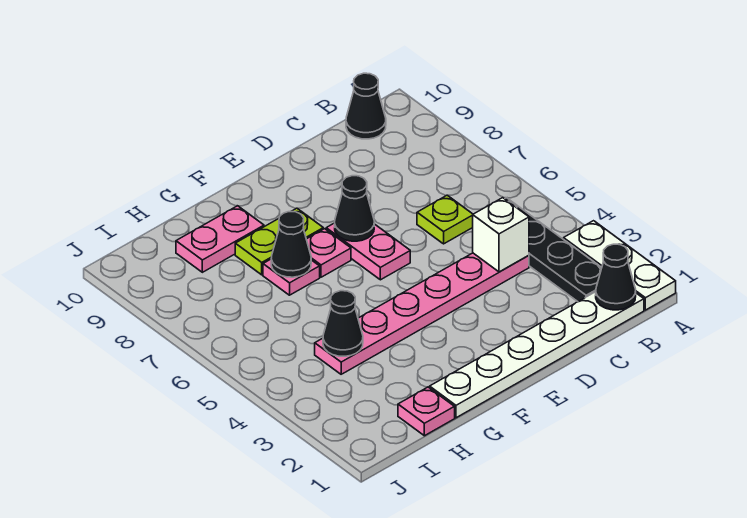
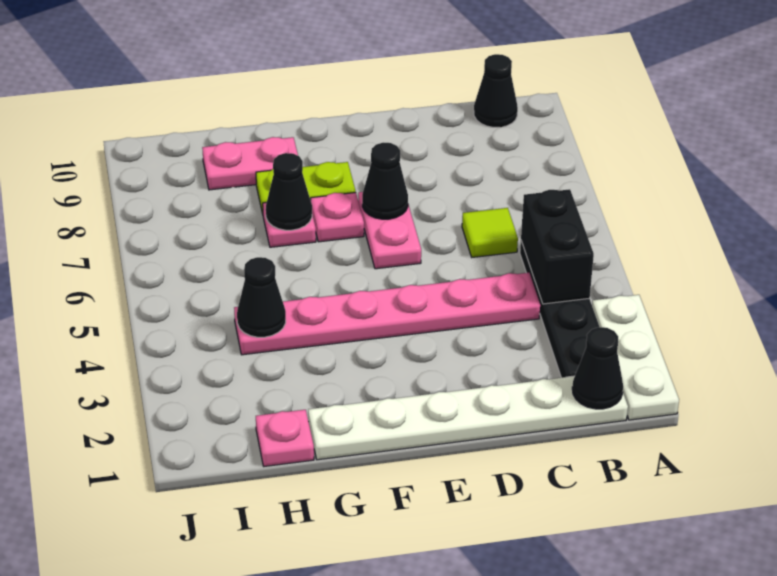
none -> black brick B4:B5 level 2
white brick C4 level 2 -> none
lime plate C6 level 1 -> lime tile C6 level 1

